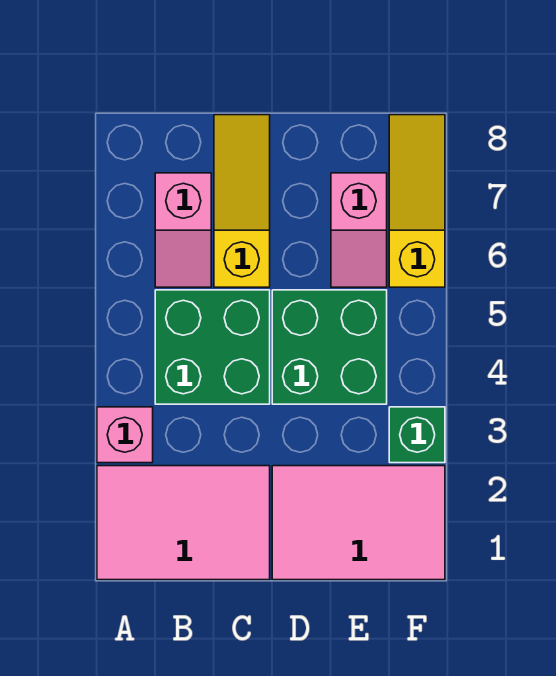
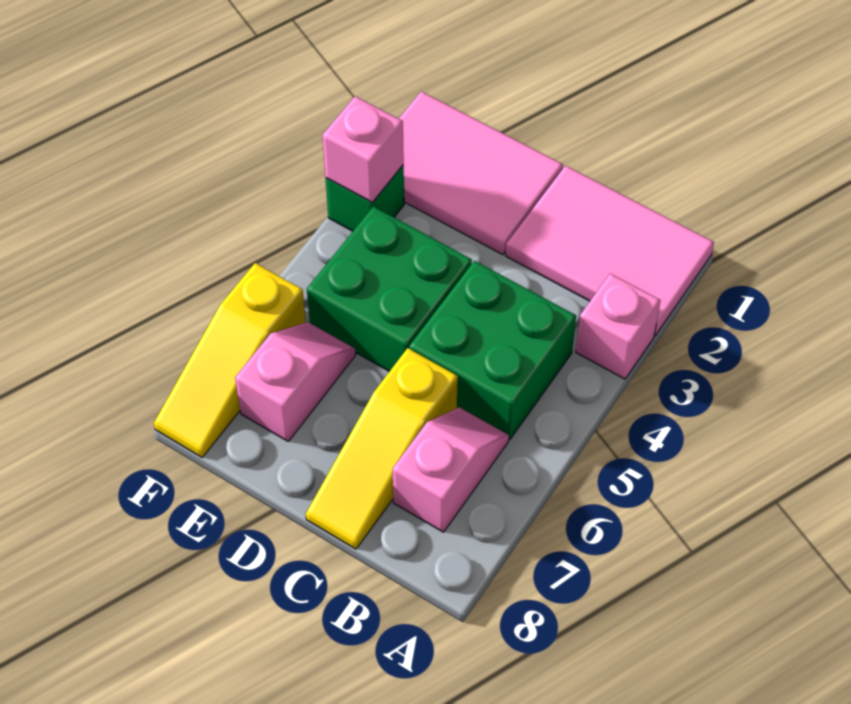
none -> pink brick F3 level 2

